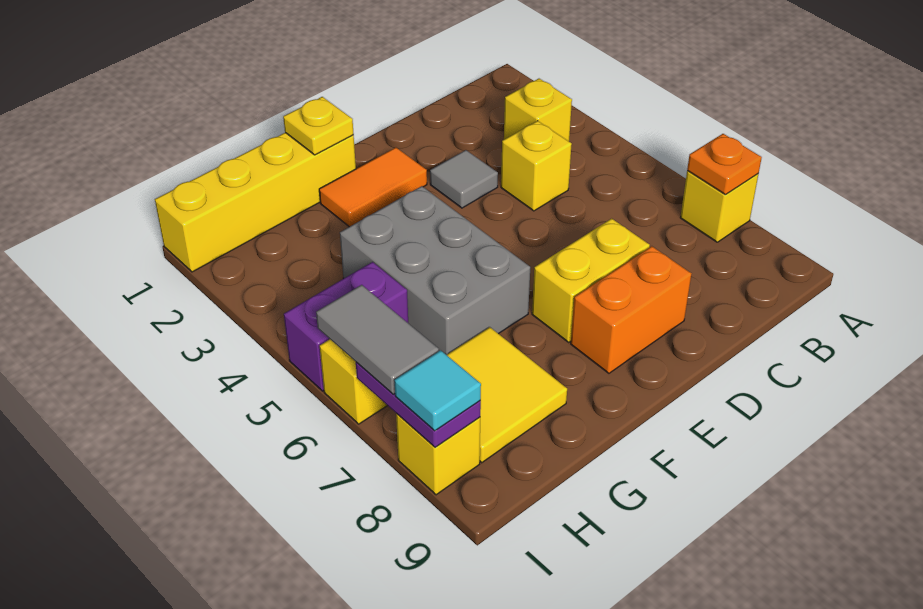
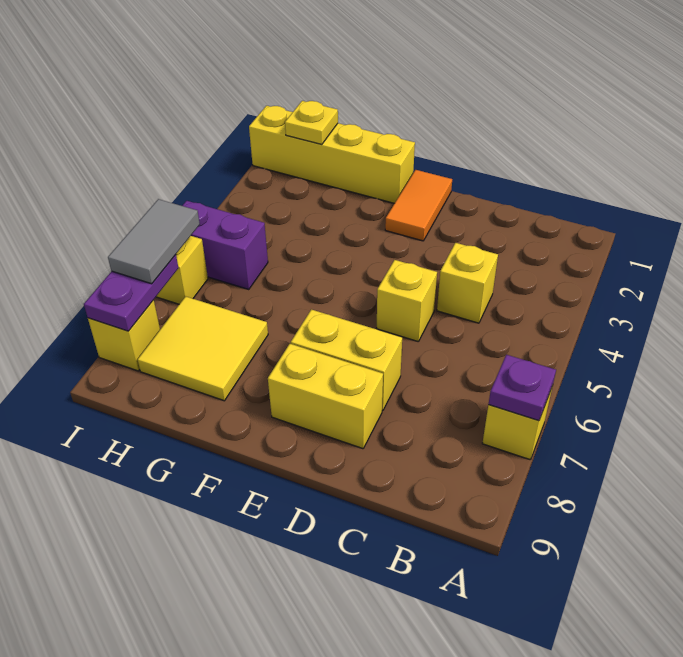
orange plate A7 level 2 -> purple plate A7 level 2
yellow brick B3 level 1 -> yellow brick D5 level 1
grey tile D3 level 1 -> none
orange brick D8:E8 level 1 -> yellow brick D8:E8 level 1
orange tile E2:F2 level 1 -> orange tile E1:E2 level 1
yellow plate F1 level 2 -> yellow plate H1 level 2
grey brick F4:G6 level 1 -> none
cyan tile I8 level 3 -> none

